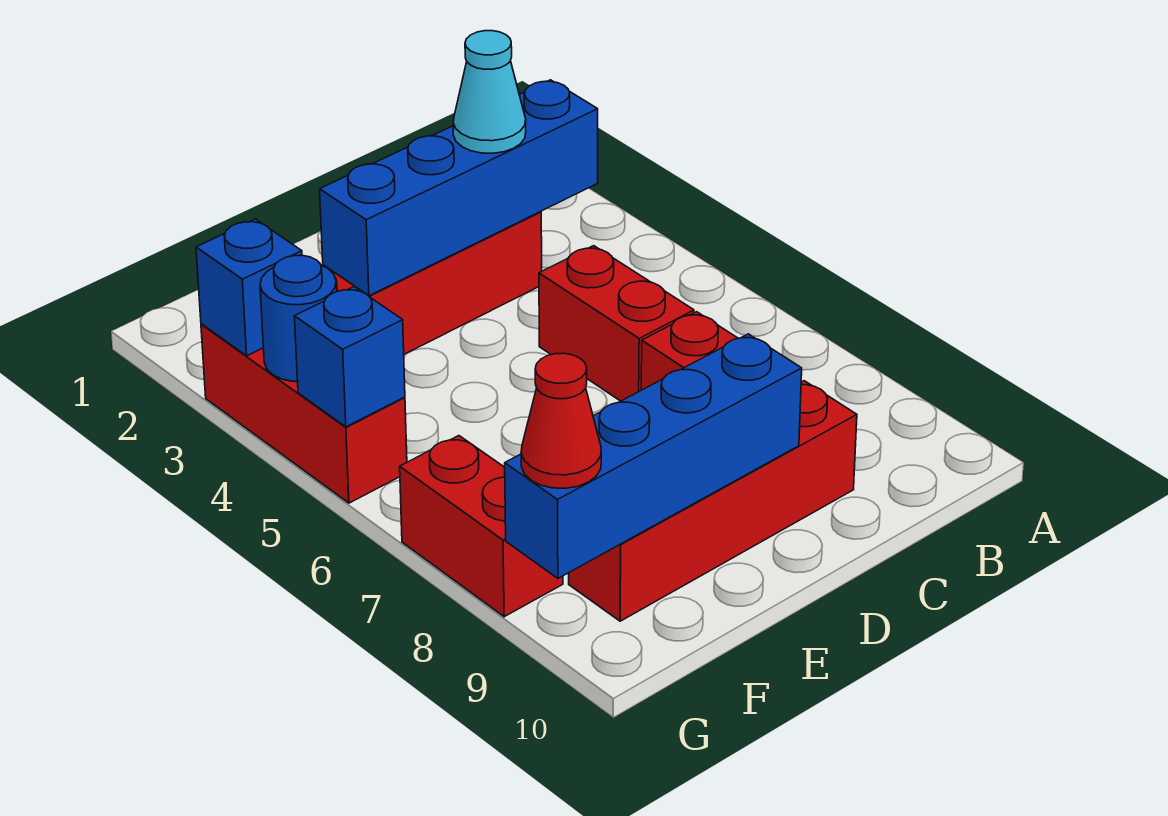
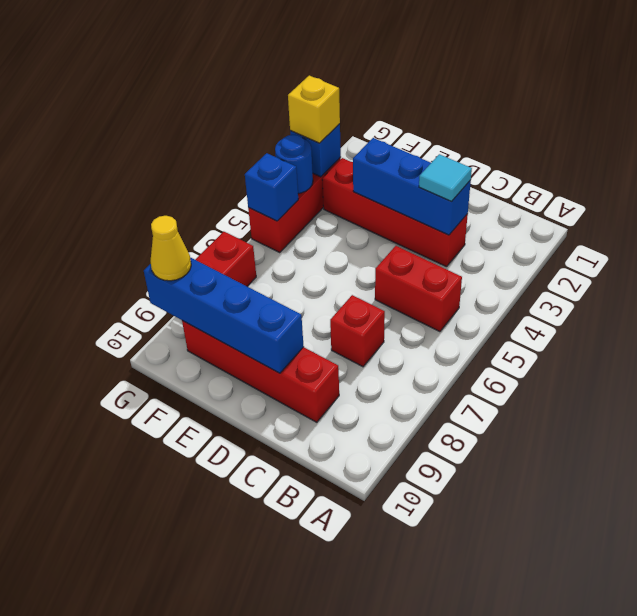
blue brick B3:E3 level 2 -> blue brick C3:E3 level 2
cyan cone C3 level 3 -> cyan tile C3 level 3
red brick C5:C6 level 1 -> red brick B5:C5 level 1
none -> yellow brick G3 level 3
red cone G9 level 3 -> yellow cone G9 level 3

